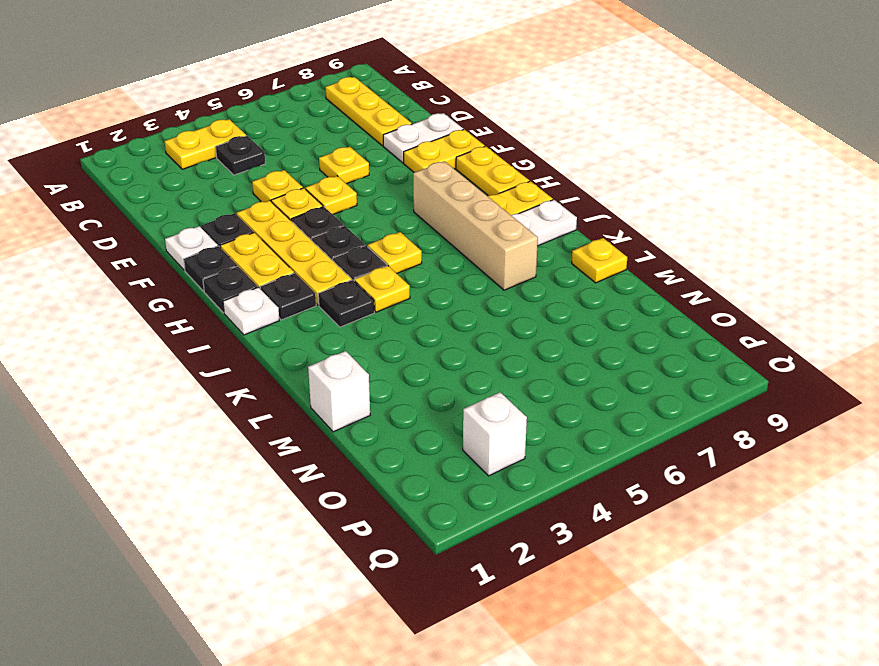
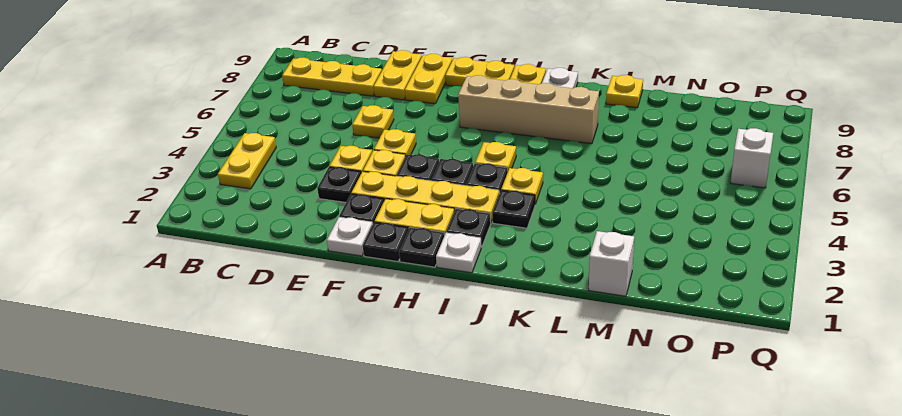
black plate C4 level 1 -> black plate E3 level 1
white plate E8:E9 level 1 -> yellow plate E8:E9 level 1
white brick P3 level 1 -> white brick P6 level 1

